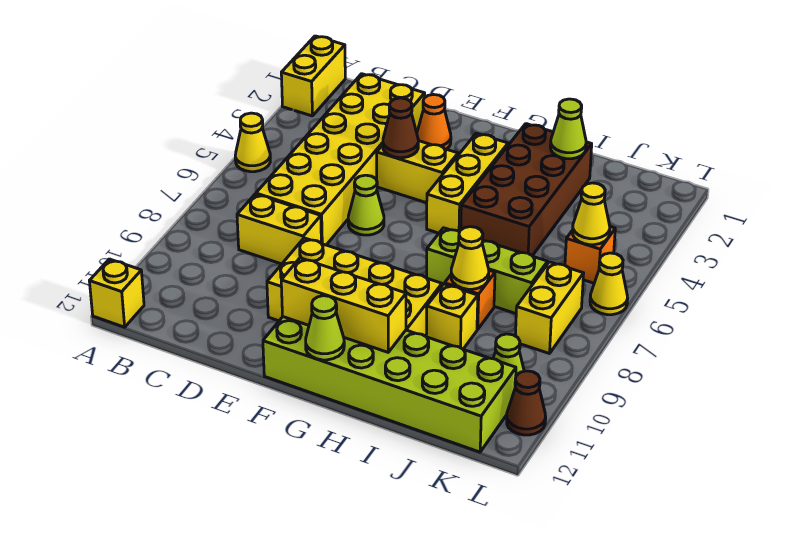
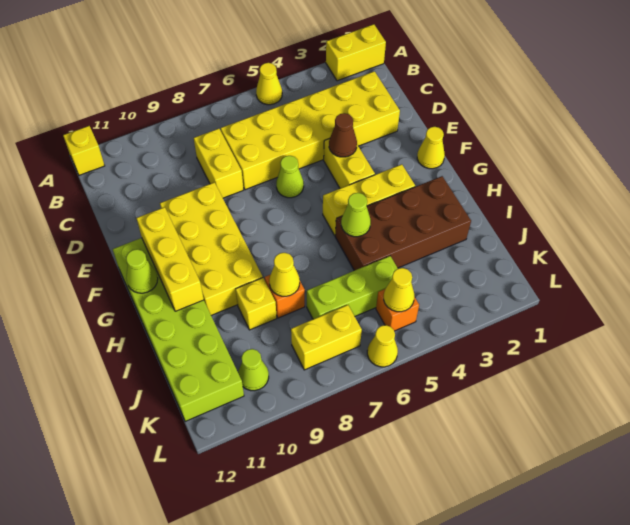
orange cone E2 level 1 -> none
none -> yellow cone F1 level 1
lime brick H7:J7 level 1 -> lime brick J5:J7 level 1
lime cone I2 level 2 -> lime cone H5 level 2
brown cone L11 level 1 -> none

